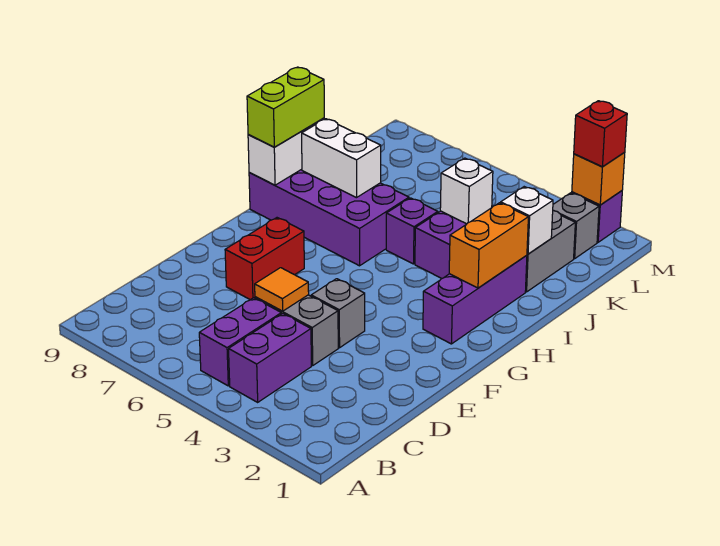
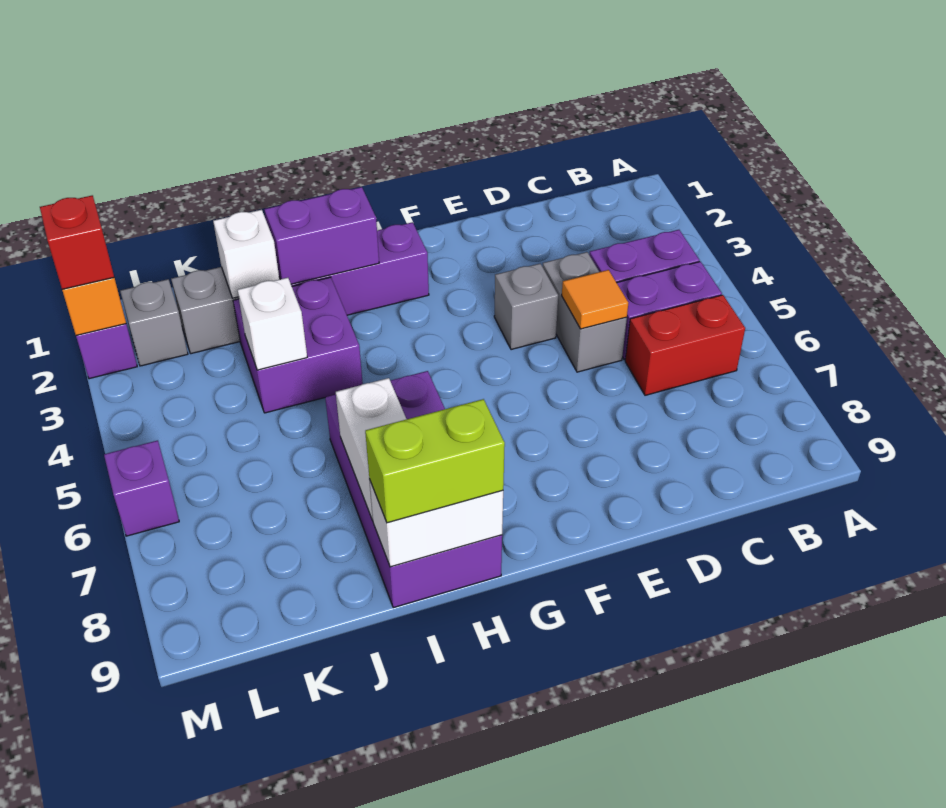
red brick E7:F7 level 1 -> red brick B6:C6 level 1
orange brick H2:I2 level 2 -> purple brick H2:I2 level 2
purple brick I5 level 1 -> purple brick M6 level 1

